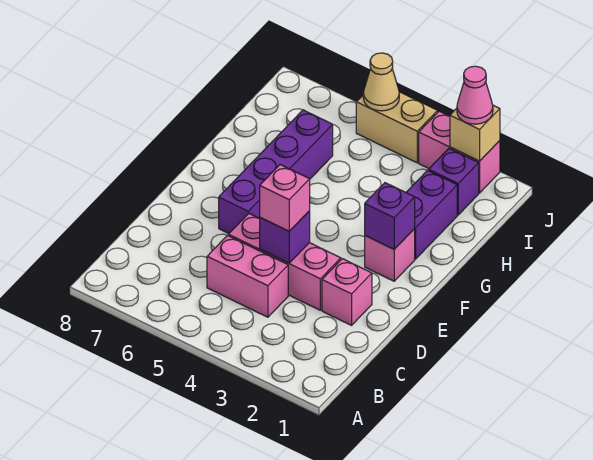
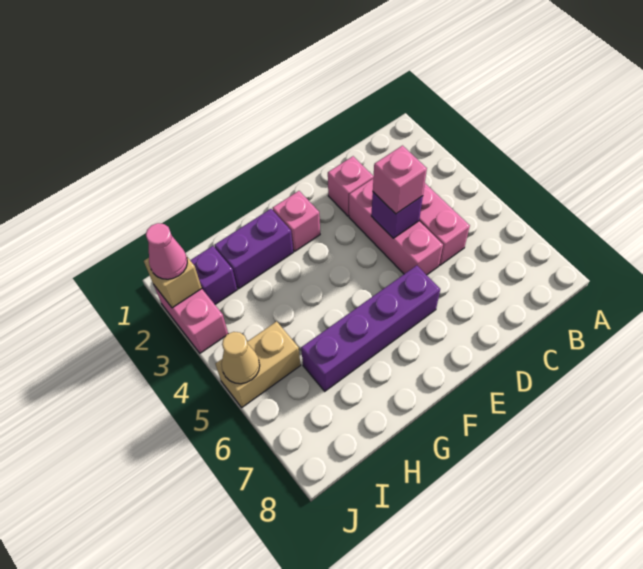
purple brick F2 level 2 -> none
tan brick J4:J5 level 1 -> tan brick I5:J5 level 1

